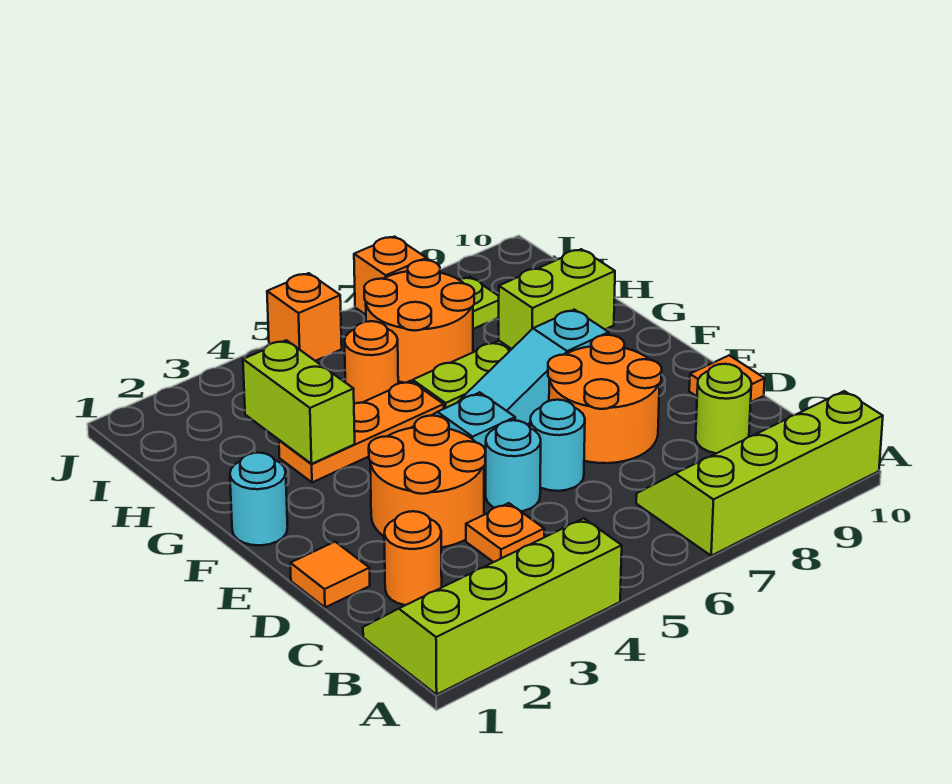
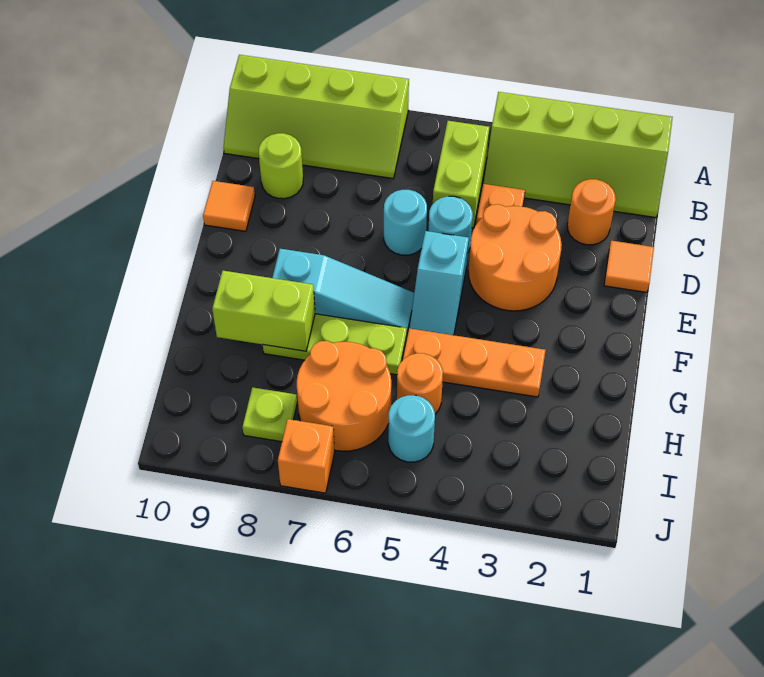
orange round brick D7:E8 level 1 -> none
cyan round brick F1 level 1 -> cyan round brick I5 level 1
lime brick G3:H3 level 2 -> lime brick B5:C5 level 1
orange brick J5 level 1 -> none

